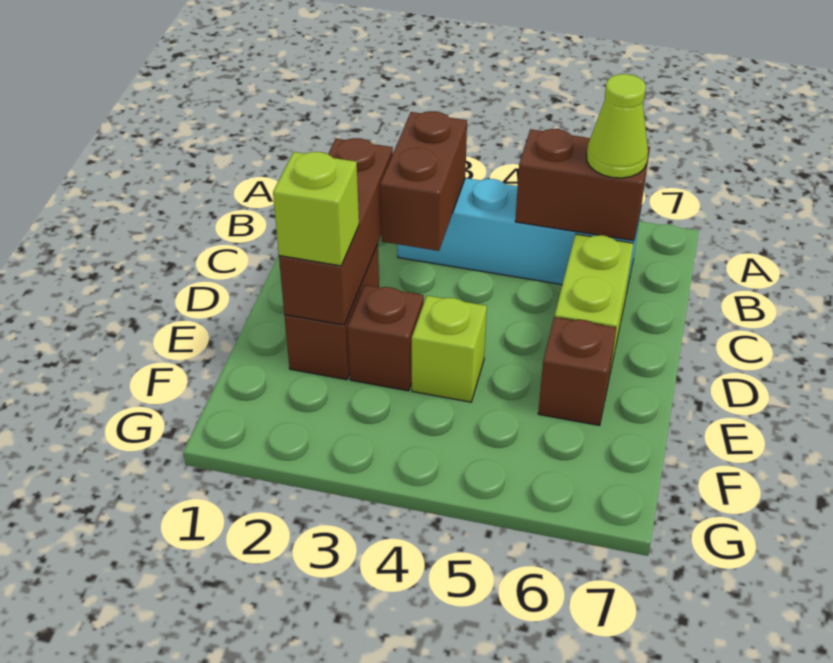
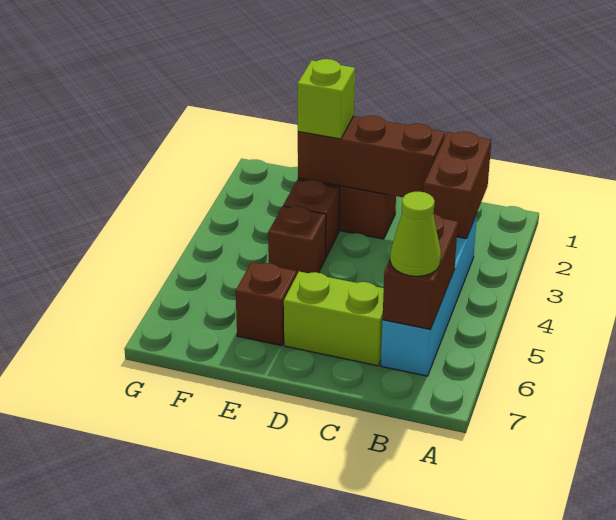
brown brick B3:C3 level 2 -> brown brick B2:B3 level 2
lime brick E4 level 1 -> brown brick E4 level 1

